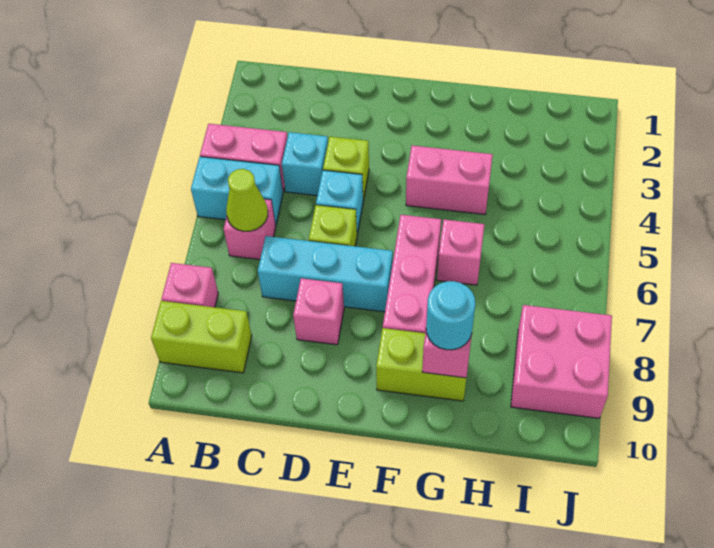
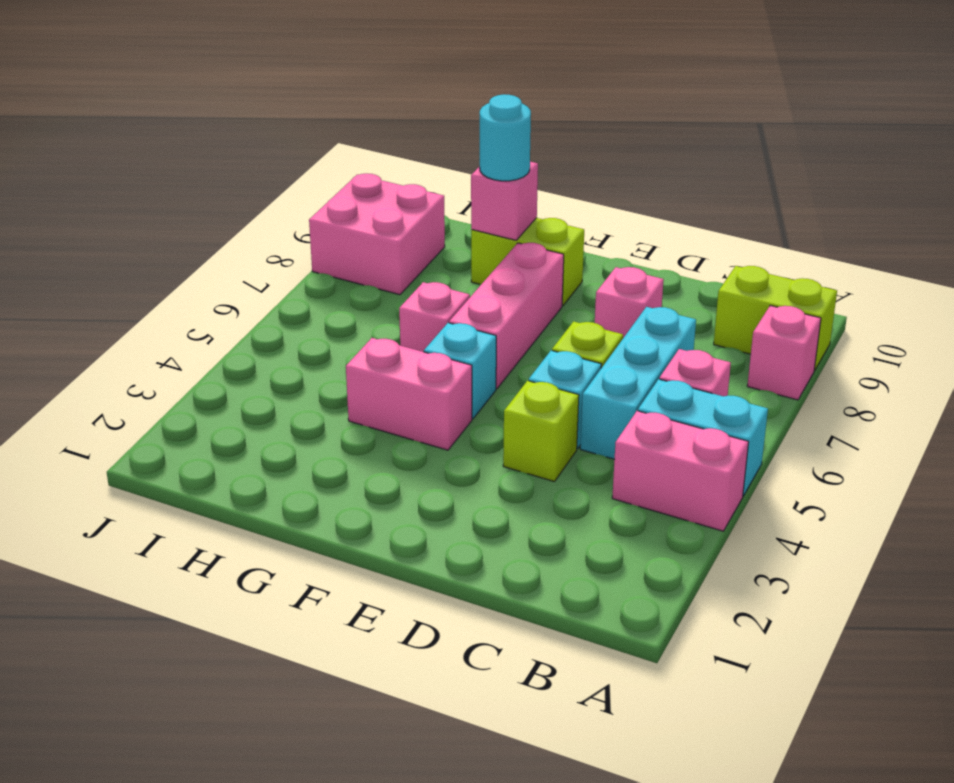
lime cone B6 level 2 -> none
cyan brick C4 level 1 -> cyan brick F5 level 1
cyan brick C7:E7 level 1 -> cyan brick C5:C7 level 1

